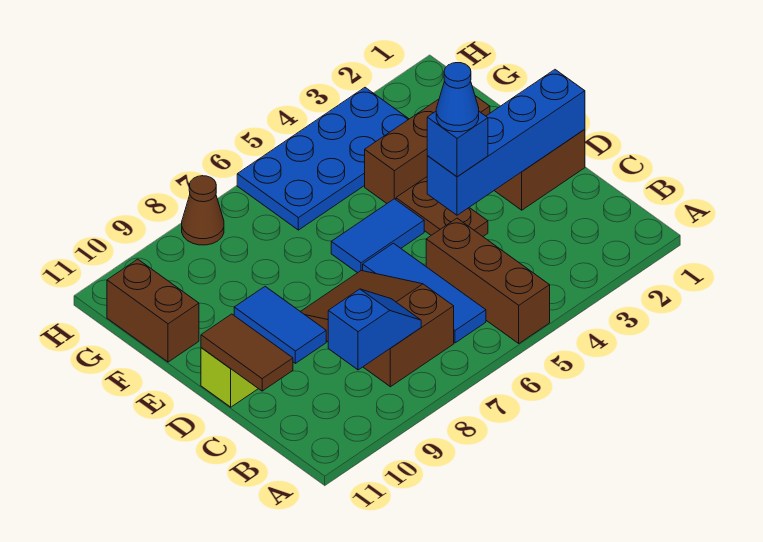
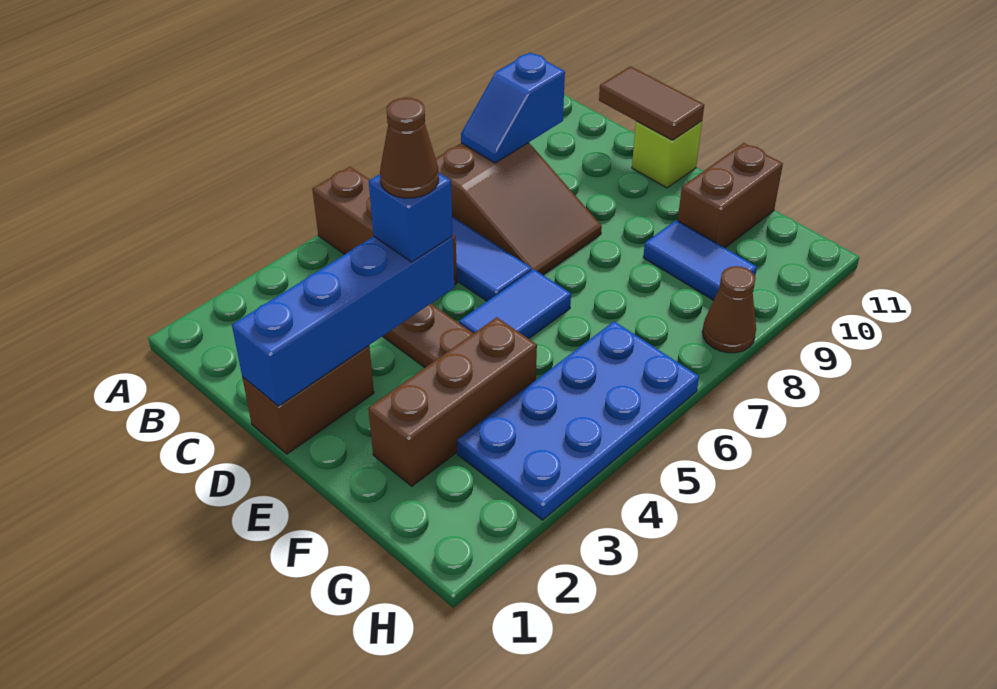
blue cone D4 level 4 -> brown cone D4 level 4
blue tile D9:E9 level 1 -> blue tile F9:G9 level 1
brown brick F11:G11 level 1 -> brown brick F10:F11 level 1

